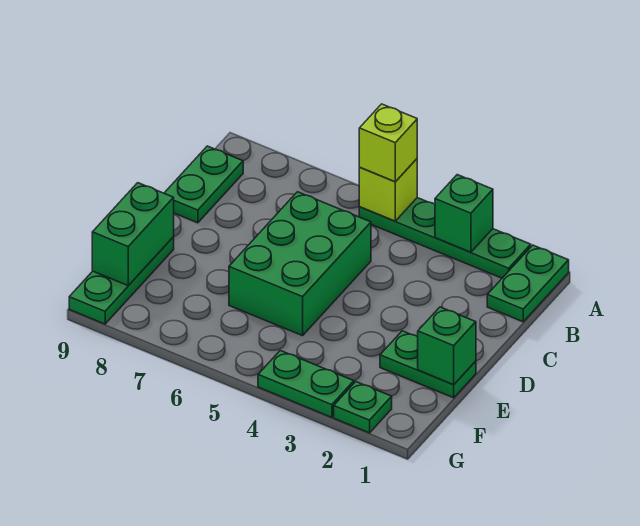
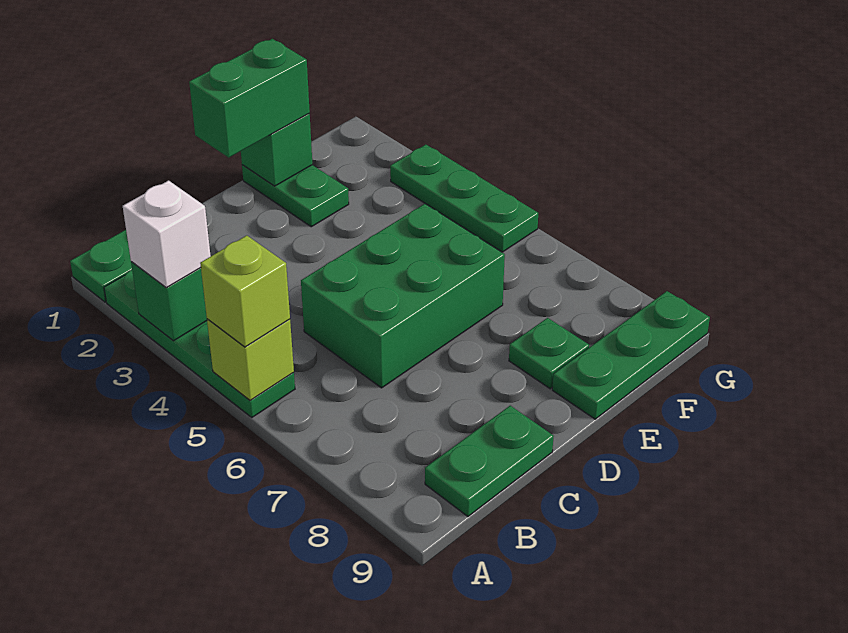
none -> white brick A3 level 3
green brick E9:F9 level 2 -> green brick D1:E1 level 3
green plate G2 level 1 -> green plate E8 level 1
green plate G3:G4 level 1 -> green plate G3:G5 level 1

